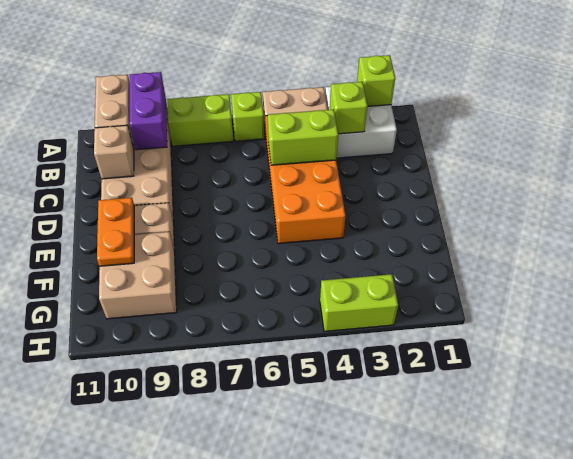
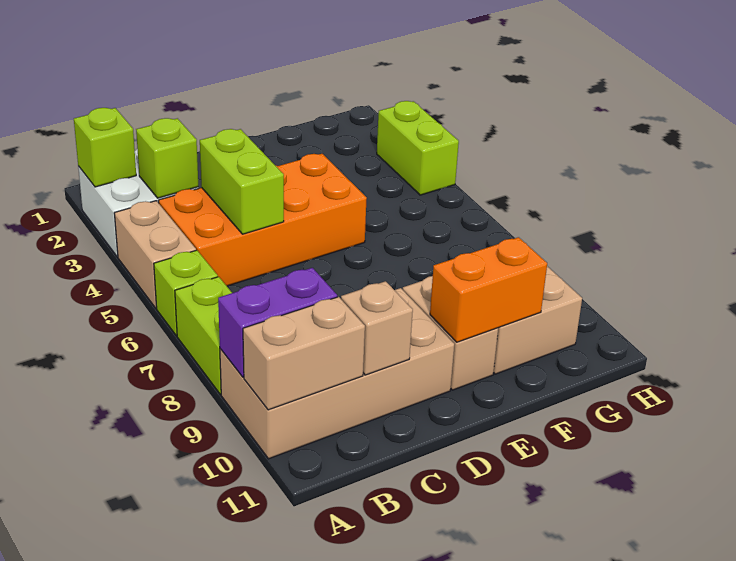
orange plate E10:F10 level 2 -> orange brick E10:F10 level 2

